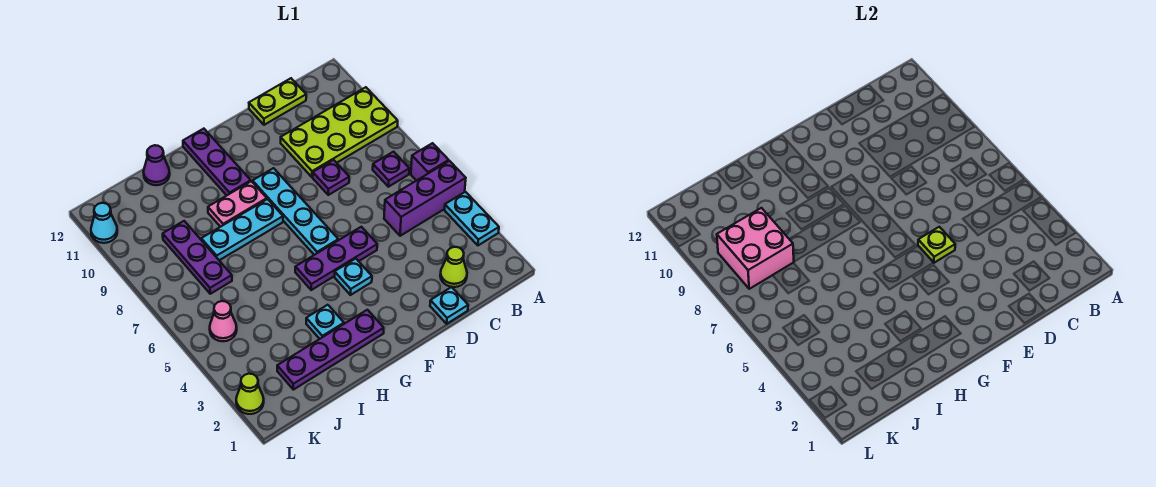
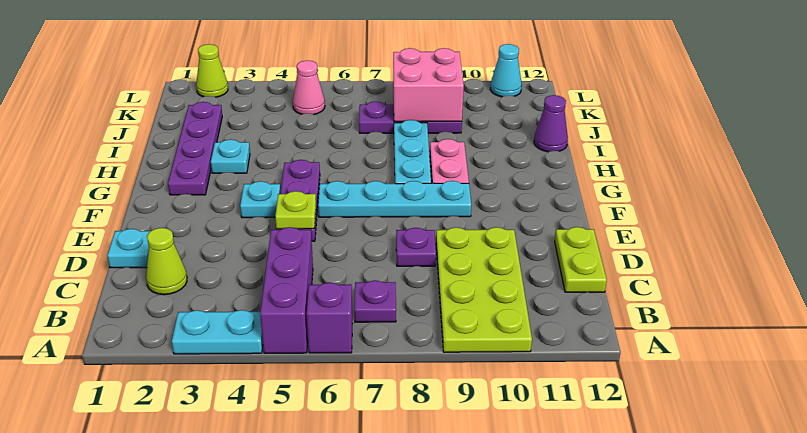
purple plate G10:G12 level 1 -> none

